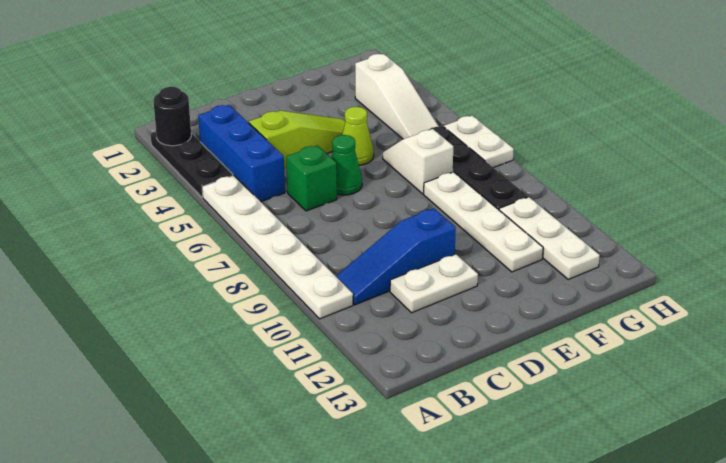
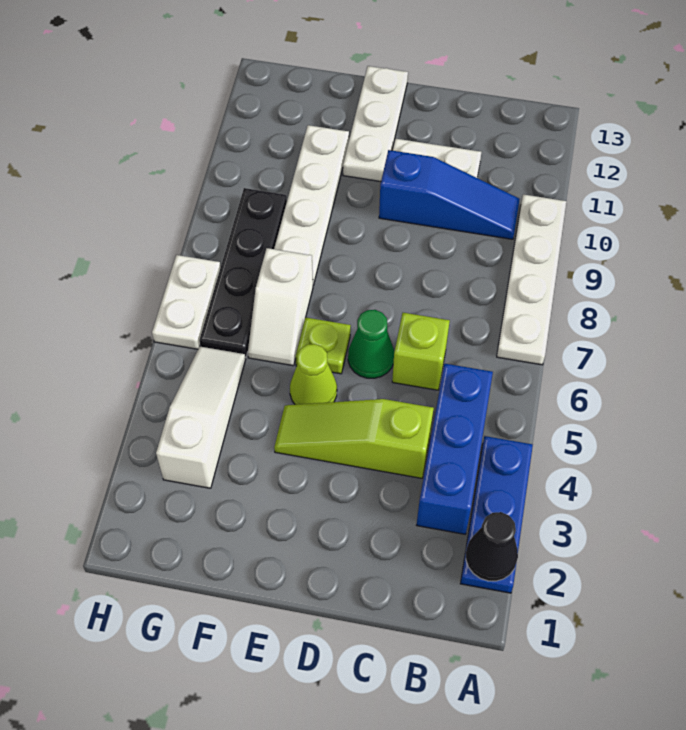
black plate A2:A4 level 1 -> blue plate A2:A4 level 1
black round brick A2 level 2 -> black cone A2 level 2
white plate A5:A10 level 1 -> white plate A7:A10 level 1
green brick C6 level 1 -> lime brick C6 level 1
none -> lime plate E6 level 1
white plate G10:G12 level 1 -> white plate E11:E13 level 1

